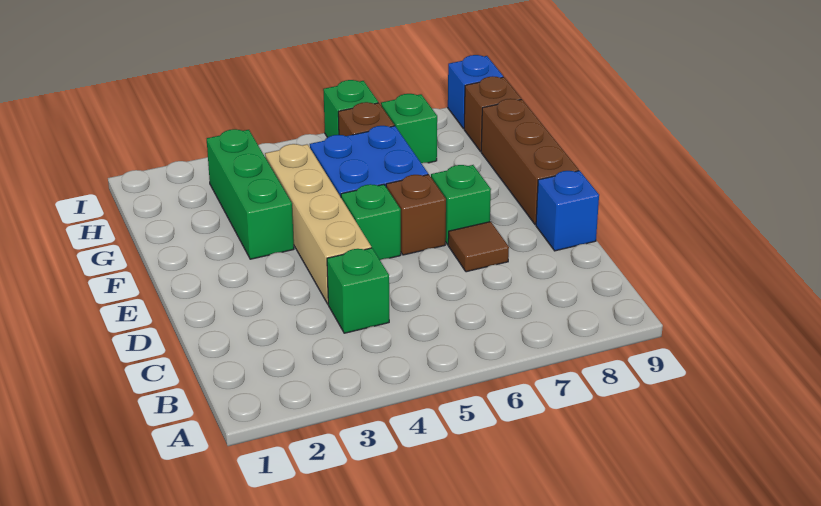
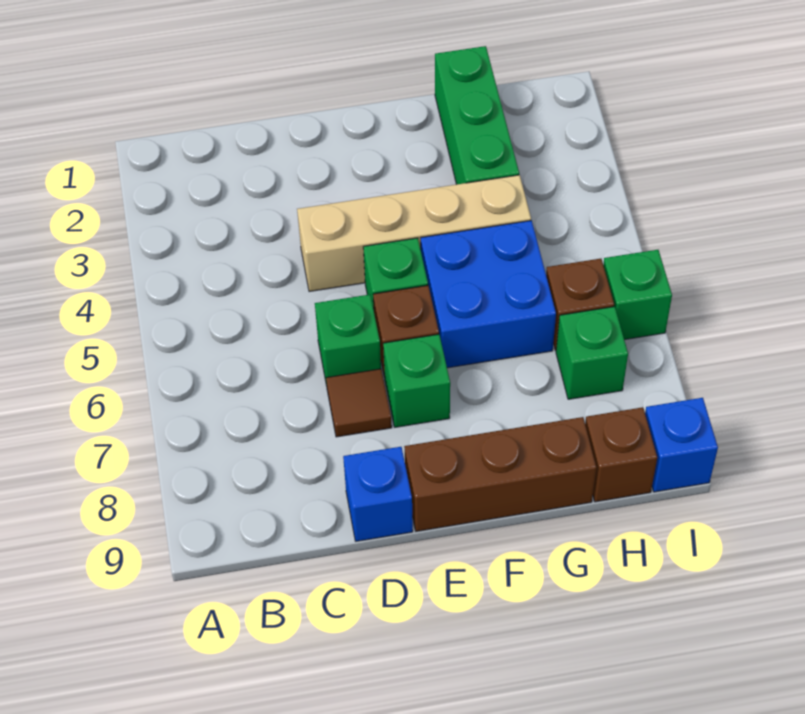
green brick C4 level 1 -> green brick D6 level 1
green brick F3:H3 level 1 -> green brick G1:G3 level 1

